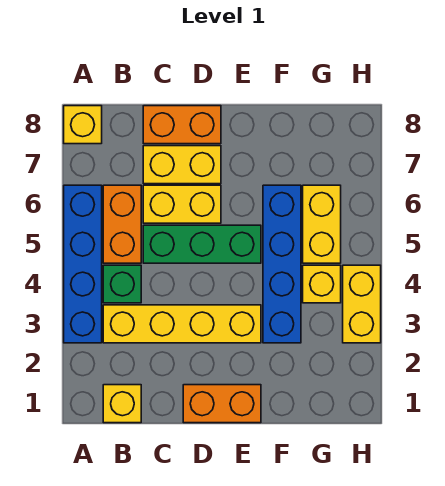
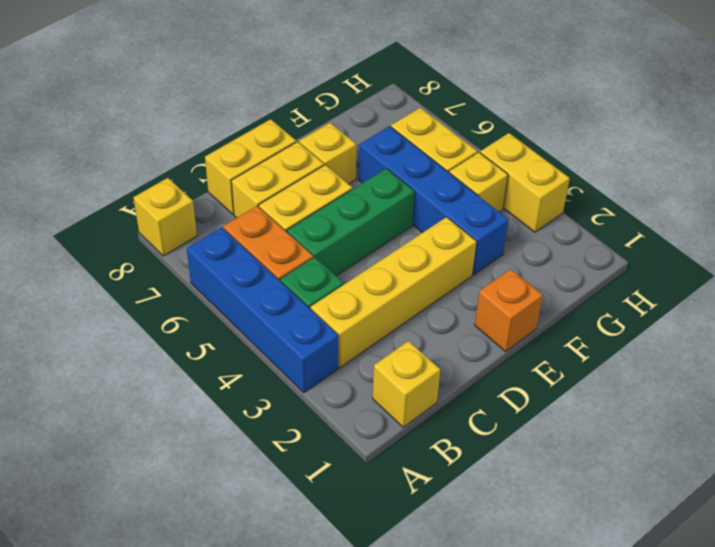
orange brick C8:D8 level 1 -> yellow brick C8:D8 level 1
orange brick D1:E1 level 1 -> orange brick E1 level 1
none -> yellow brick E7 level 1

